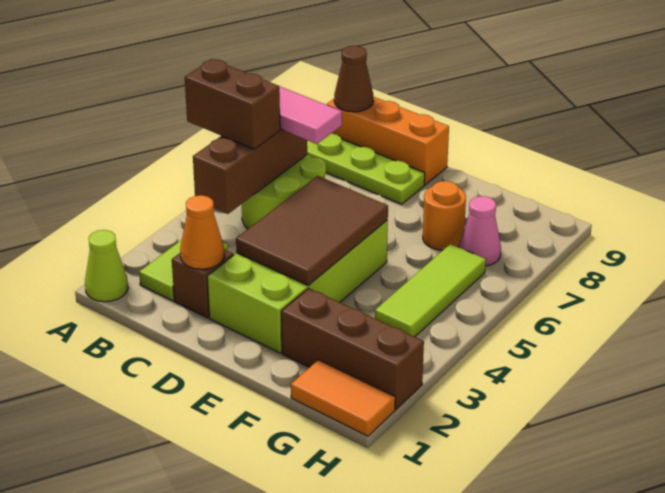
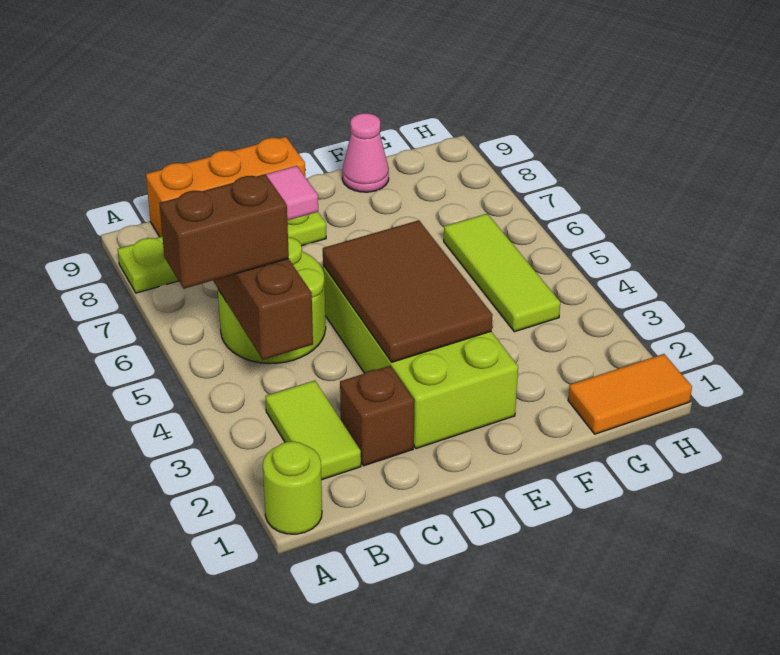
lime cone A1 level 1 -> lime round brick A1 level 1
brown cone B9 level 2 -> none
orange cone C2 level 2 -> none
brown brick F2:H2 level 1 -> none
orange round brick F7 level 1 -> none
pink cone G7 level 1 -> pink cone F9 level 1

